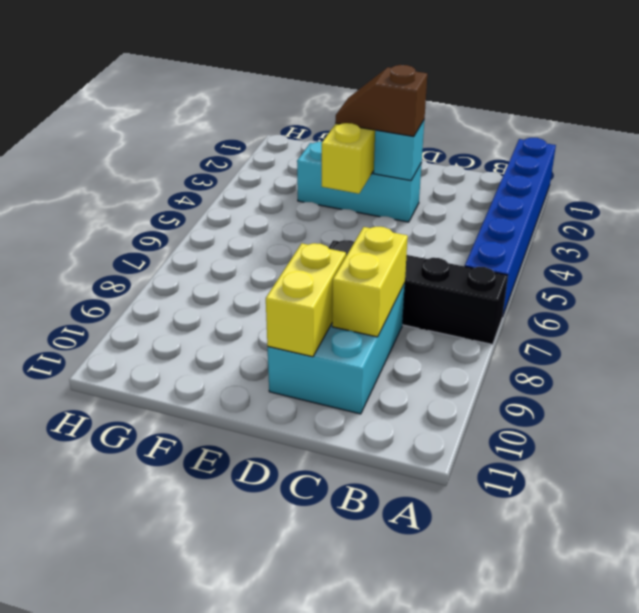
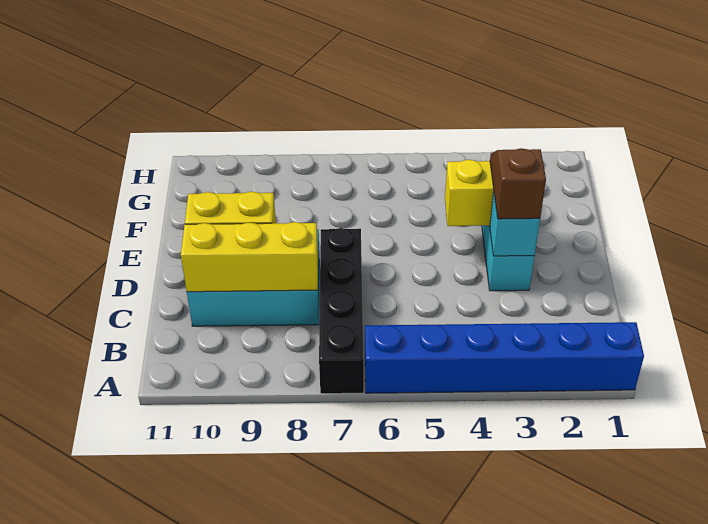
yellow brick C8:C9 level 2 -> yellow brick C8:C10 level 2

